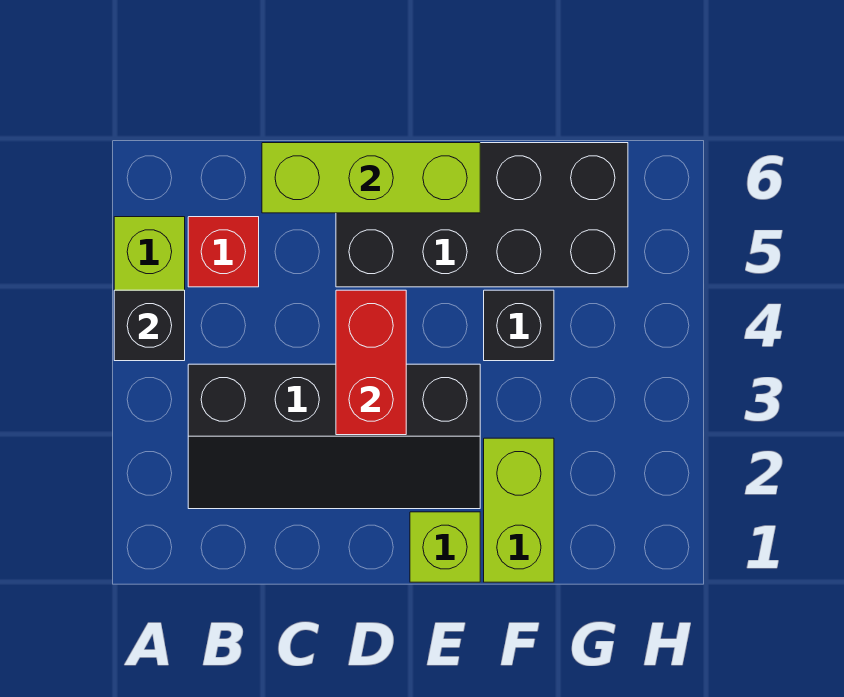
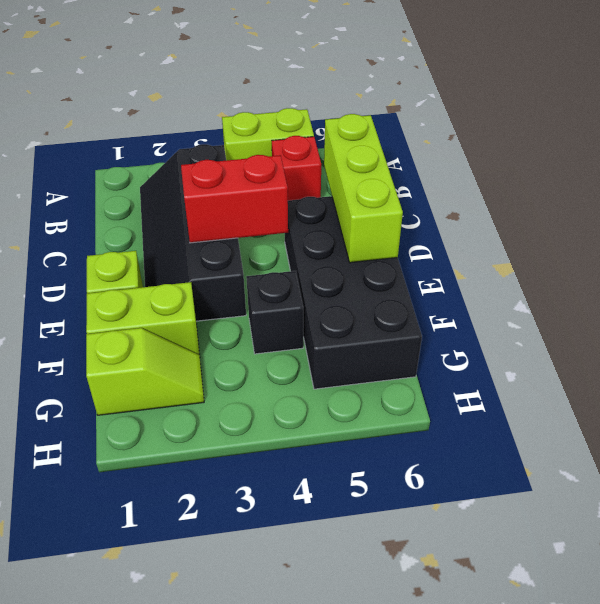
black brick A4 level 2 -> none
none -> lime slope G1:G2 level 1 top 1

